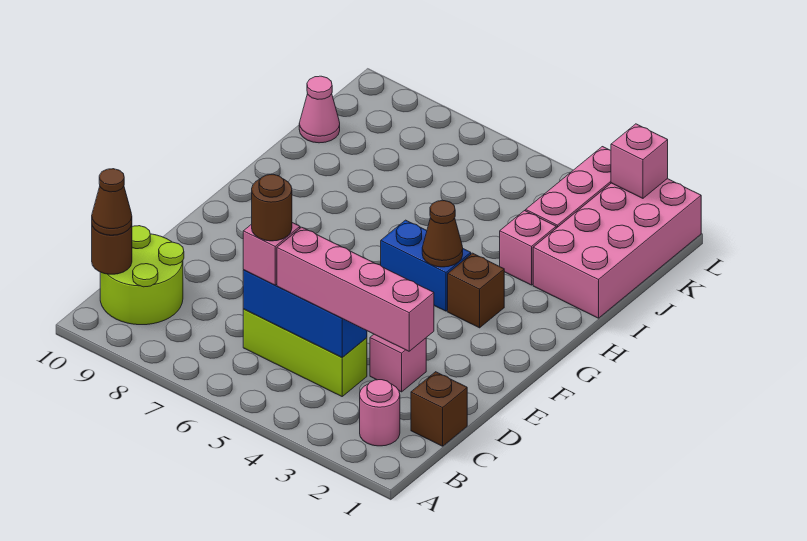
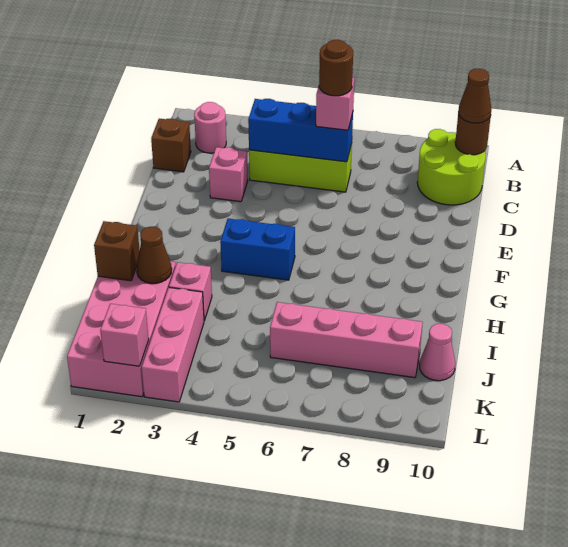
pink brick C2:C5 level 3 -> pink brick J6:J9 level 1
brown brick G3 level 1 -> brown brick I1 level 2
brown cone G4 level 2 -> brown cone I2 level 2

